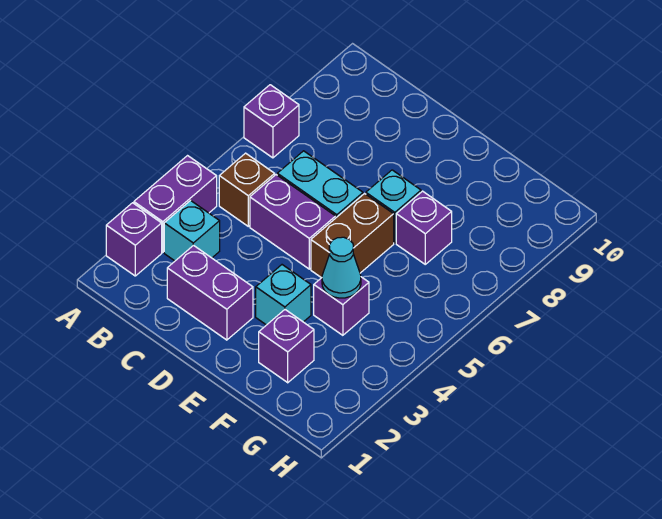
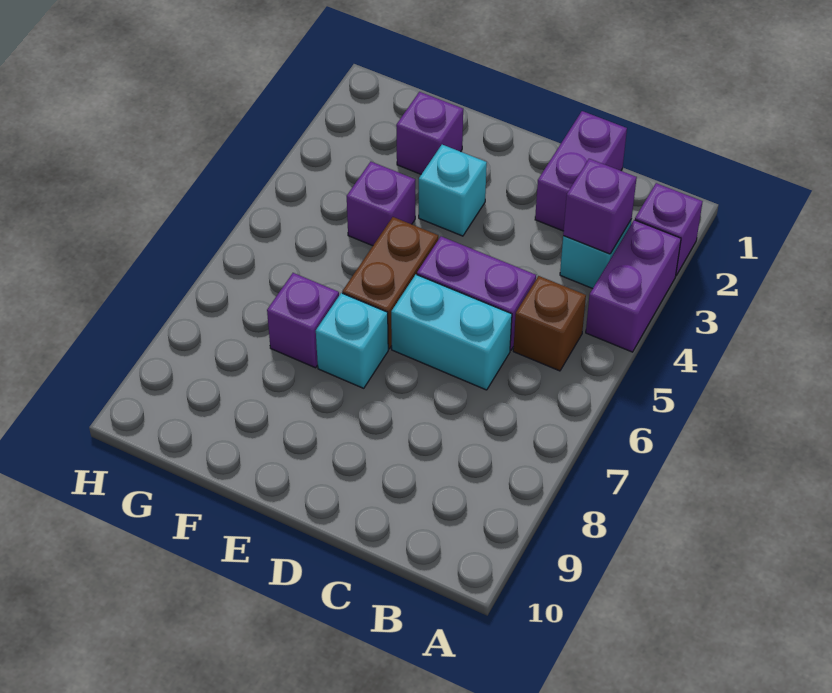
purple brick A7 level 1 -> purple brick B3 level 2
purple brick C2:D2 level 1 -> purple brick C1:C2 level 1
cyan cone F4 level 2 -> none

